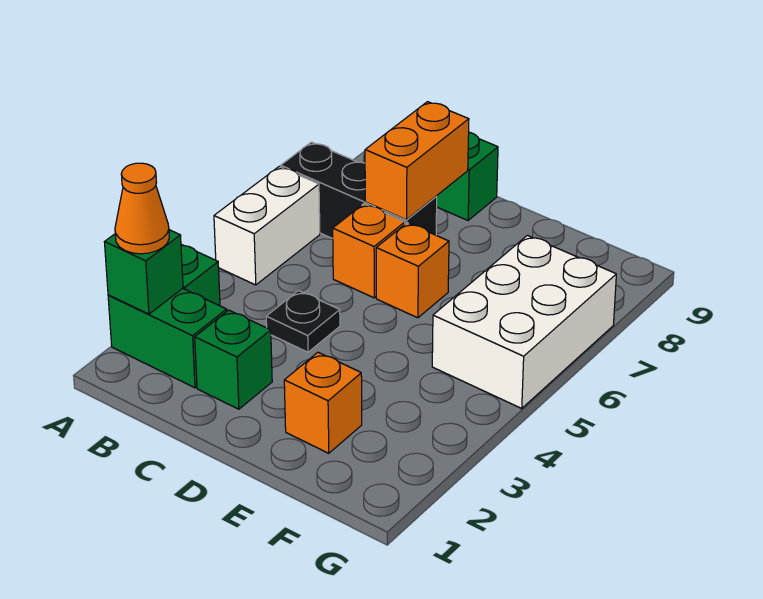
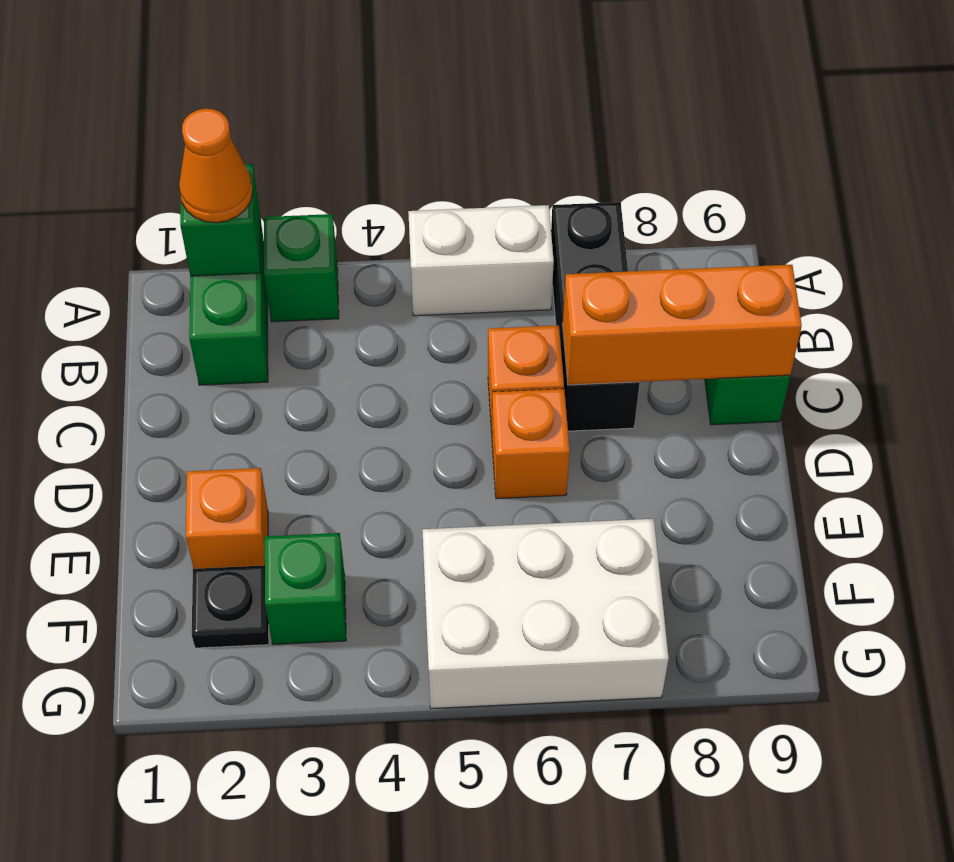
green brick C2 level 1 -> green brick F3 level 1
black plate C4 level 1 -> black plate F2 level 1
orange brick C7:C8 level 2 -> orange brick C7:C9 level 2

